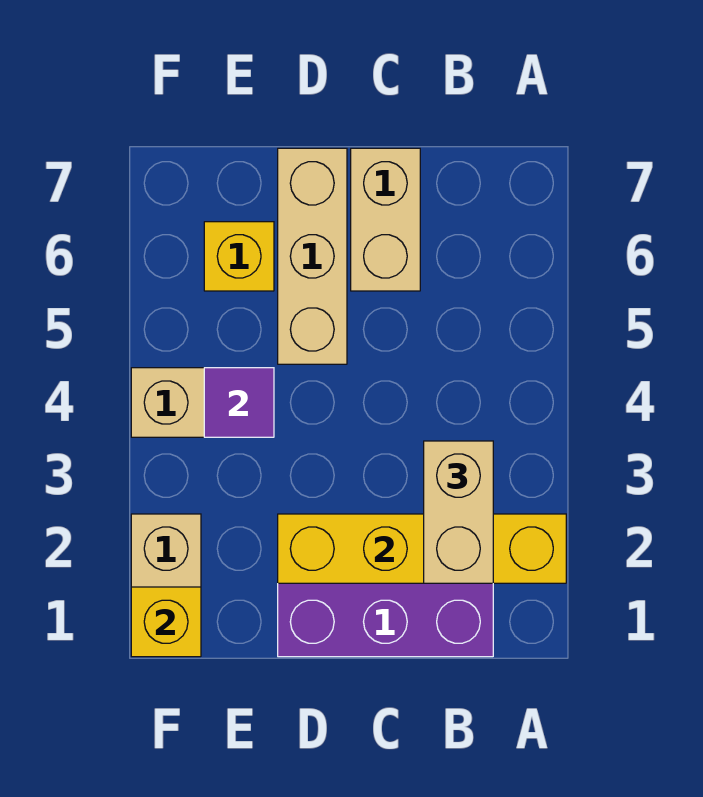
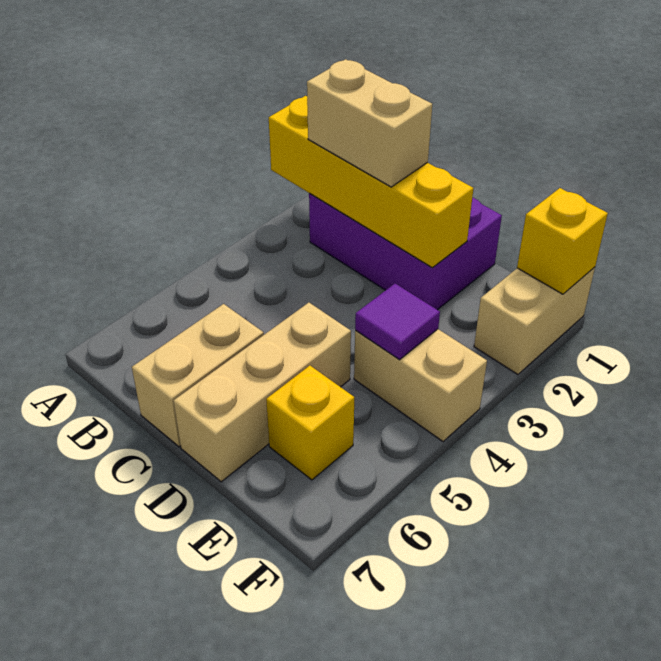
tan brick B2:B3 level 3 -> tan brick B2:C2 level 3

